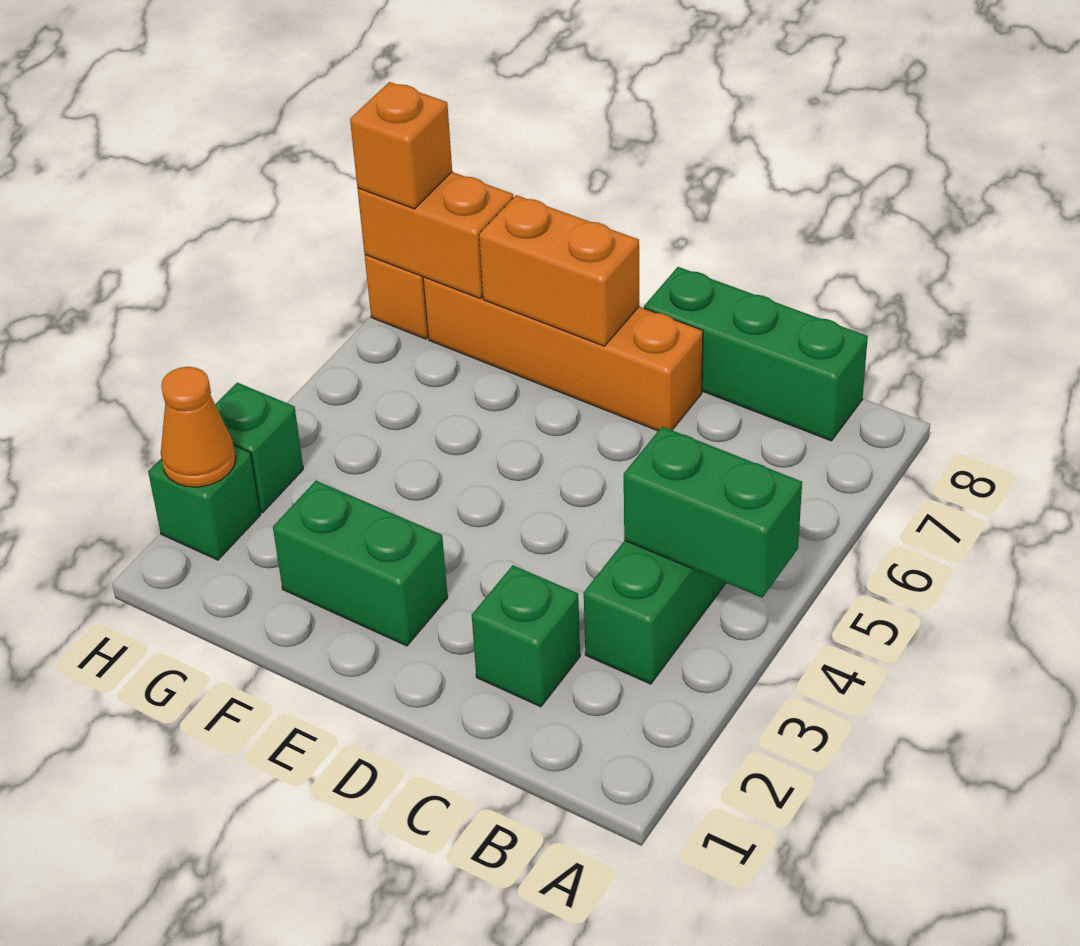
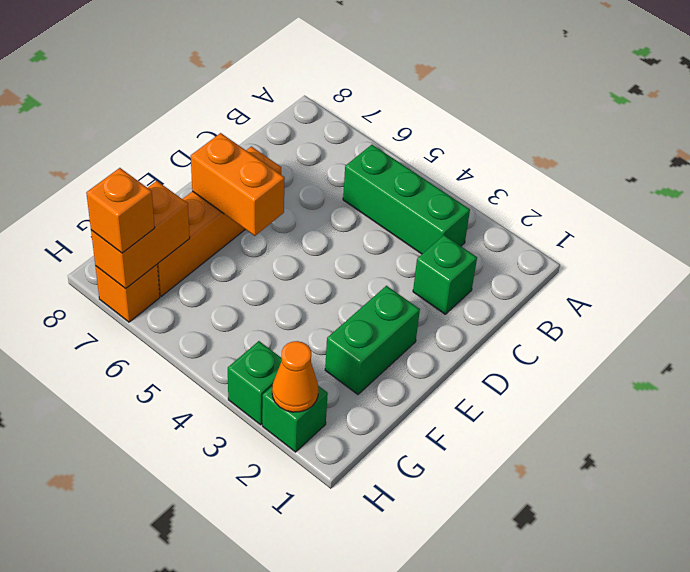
green brick A4:B4 level 2 -> none
green brick B8:D8 level 1 -> none
orange brick E7:F7 level 2 -> orange brick E6:E7 level 2

